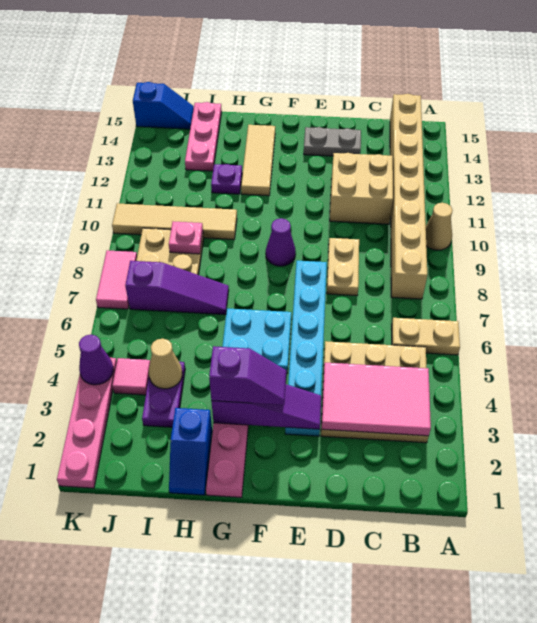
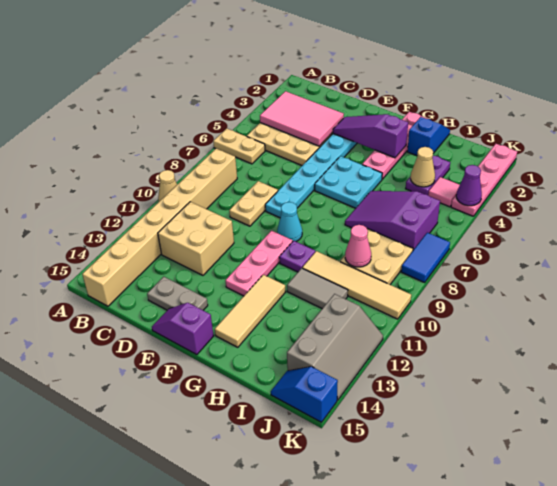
purple slope F3:G3 level 3 top G -> purple slope E15:F15 level 1 top F
purple cone F9 level 1 -> cyan cone F9 level 1
purple slope H7:J7 level 1 top J -> purple slope H6:J7 level 1 top J
none -> grey tile H11:I11 level 1
purple plate H12 level 1 -> purple plate G10 level 1
pink plate I9 level 2 -> pink cone I9 level 2
pink plate I13:I15 level 1 -> pink plate F10:F12 level 1
none -> grey slope J12:K14 level 1 top J
pink tile K7:K8 level 1 -> blue tile K7:K8 level 1

